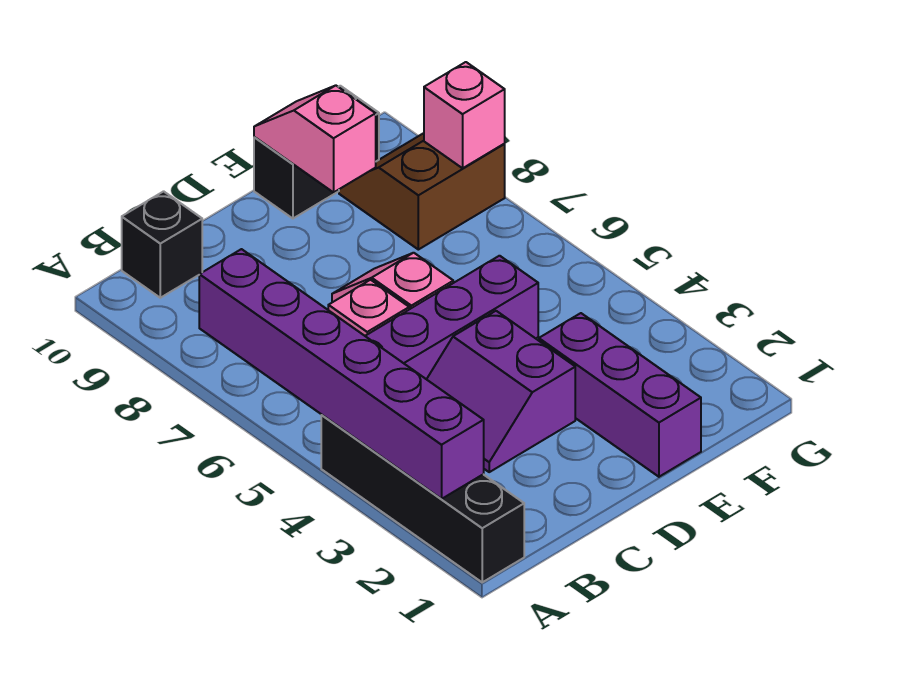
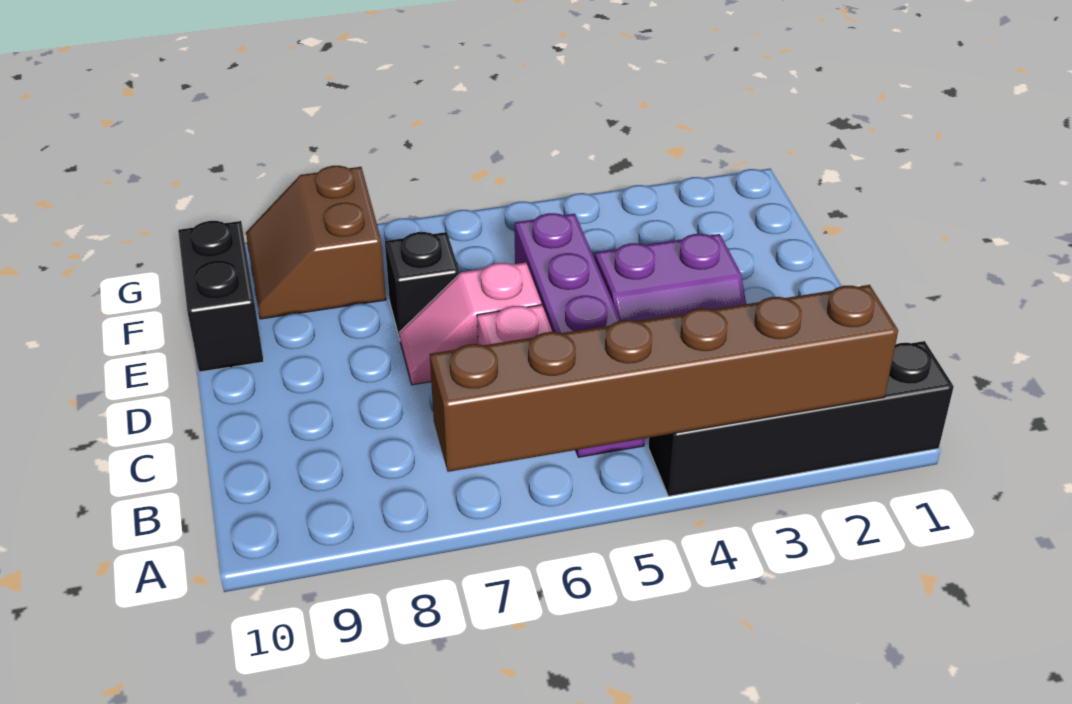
purple brick A2:A7 level 2 -> brown brick A2:A7 level 2
black brick B10 level 1 -> black brick E7 level 1
purple brick E1:E3 level 1 -> none
pink slope E9:E10 level 2 top 9 -> none
pink brick G8 level 2 -> none

